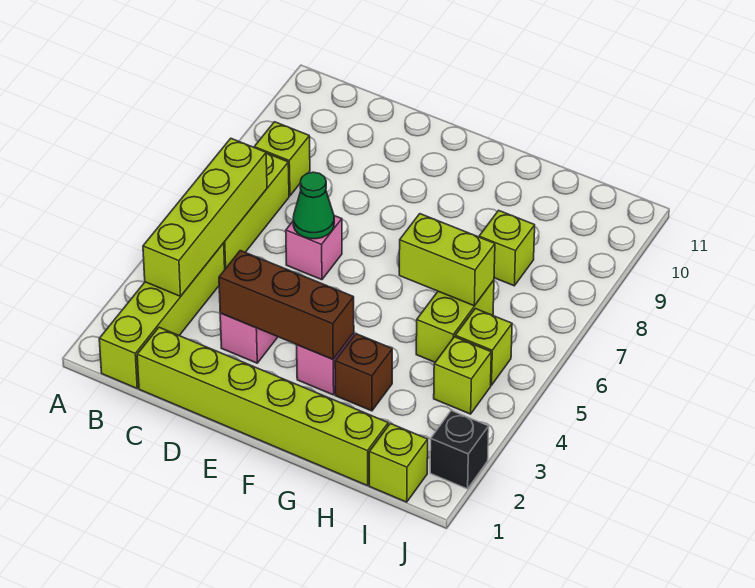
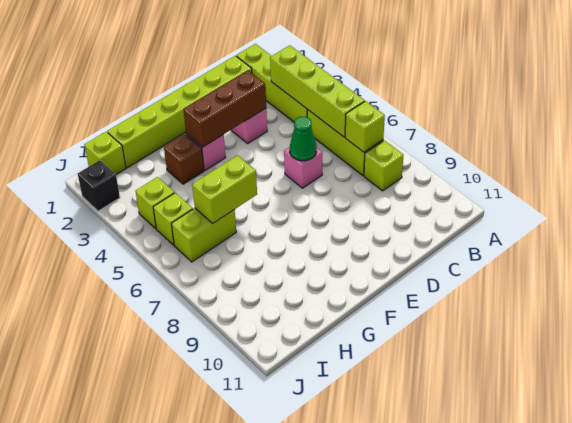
lime brick H5:H6 level 1 -> lime brick H6:I6 level 1
lime brick H8 level 1 -> lime brick B7 level 2

